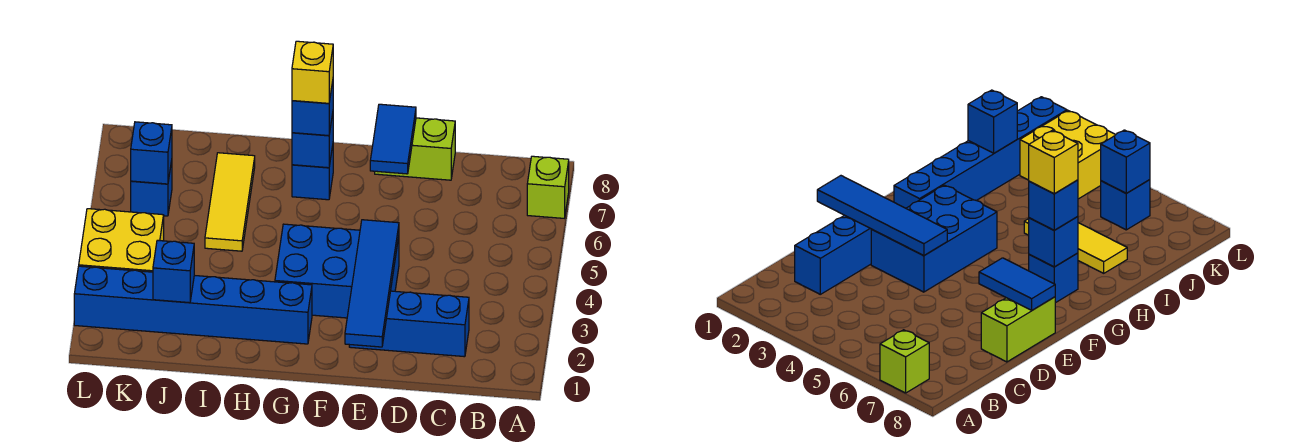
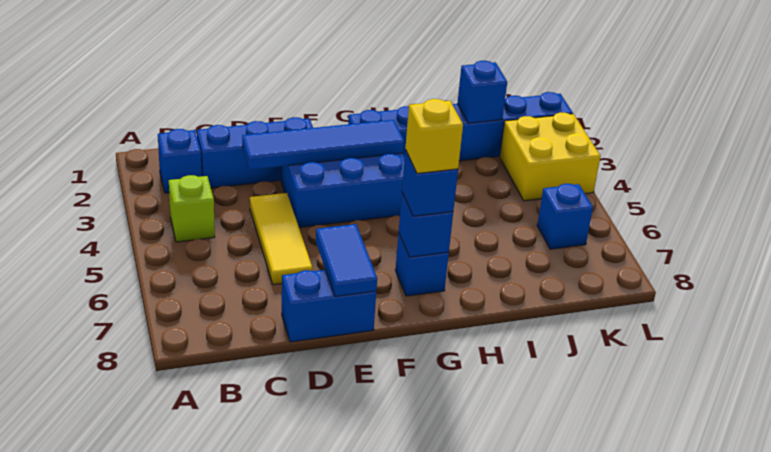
lime brick A7 level 1 -> lime brick B4 level 1
lime brick D8:E8 level 1 -> blue brick D8:E8 level 1
blue tile E1:E4 level 2 -> blue tile D3:G3 level 2
yellow tile I5:I7 level 1 -> yellow tile D4:D6 level 1
blue brick K6 level 2 -> blue brick B2 level 1

